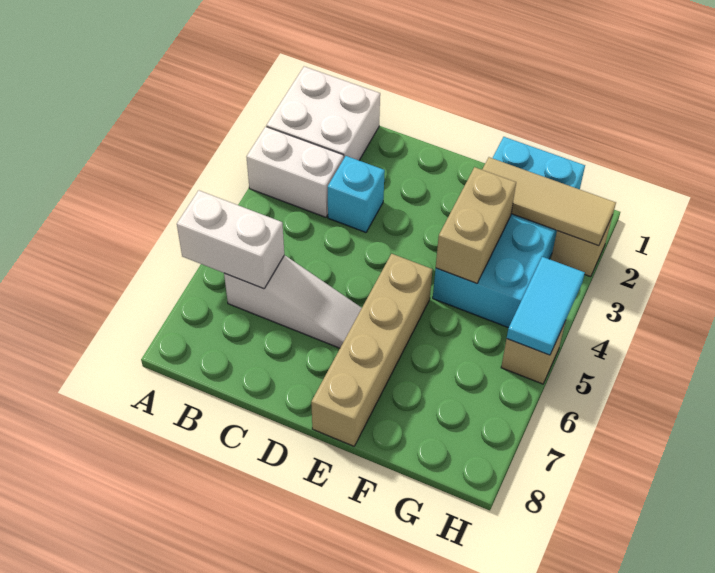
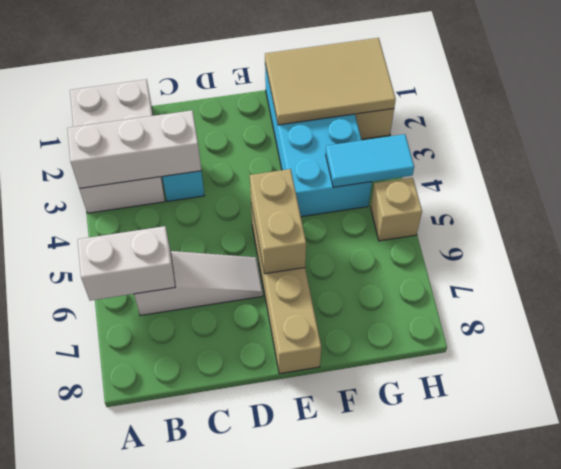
none -> white brick A3:C3 level 2
tan tile F2:H2 level 2 -> tan tile F1:H2 level 2
tan brick F3:F4 level 2 -> tan brick E5:E6 level 2
cyan tile H4:H5 level 2 -> cyan tile G4:H4 level 2

